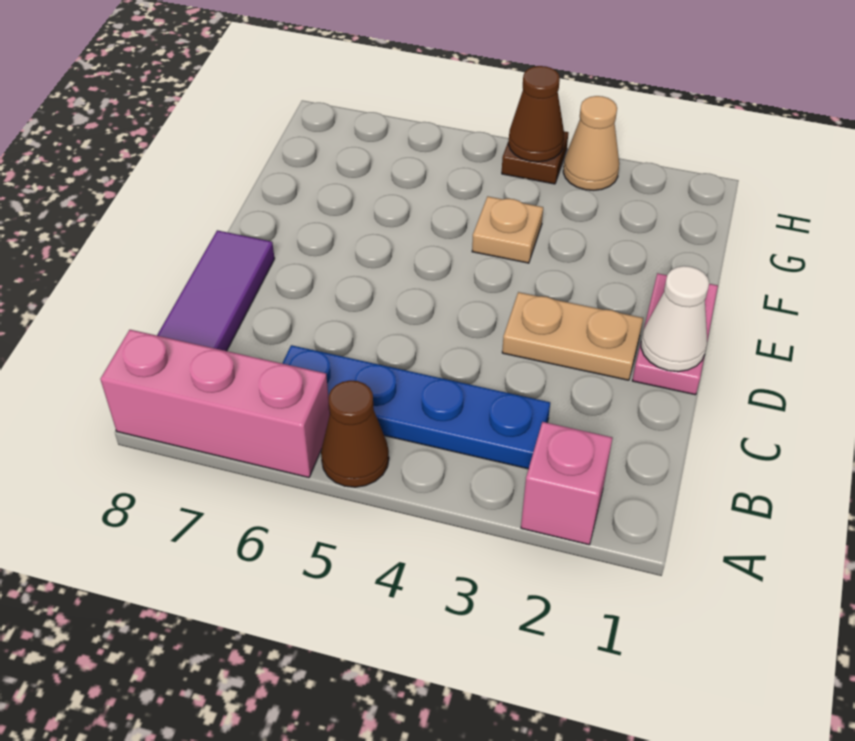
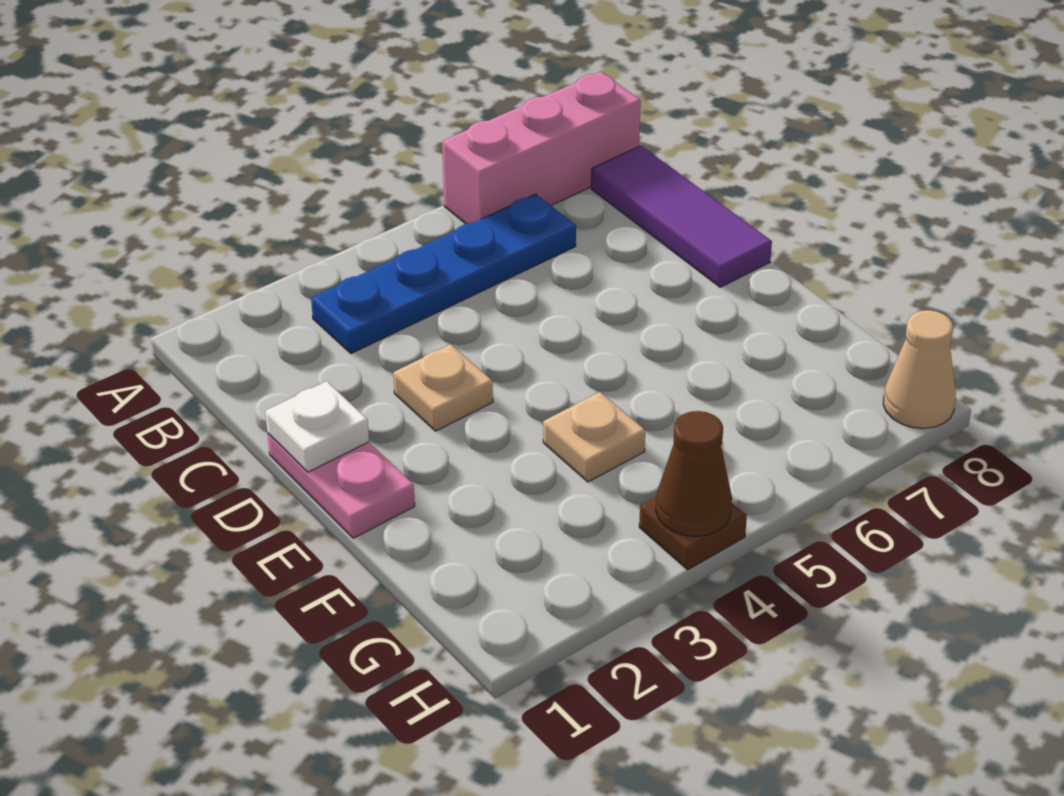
pink brick A2 level 1 -> none
brown cone A5 level 1 -> none
white cone D1 level 2 -> white plate D1 level 2
tan plate D2:D3 level 1 -> tan plate D3 level 1
tan cone H3 level 1 -> tan cone H8 level 1

